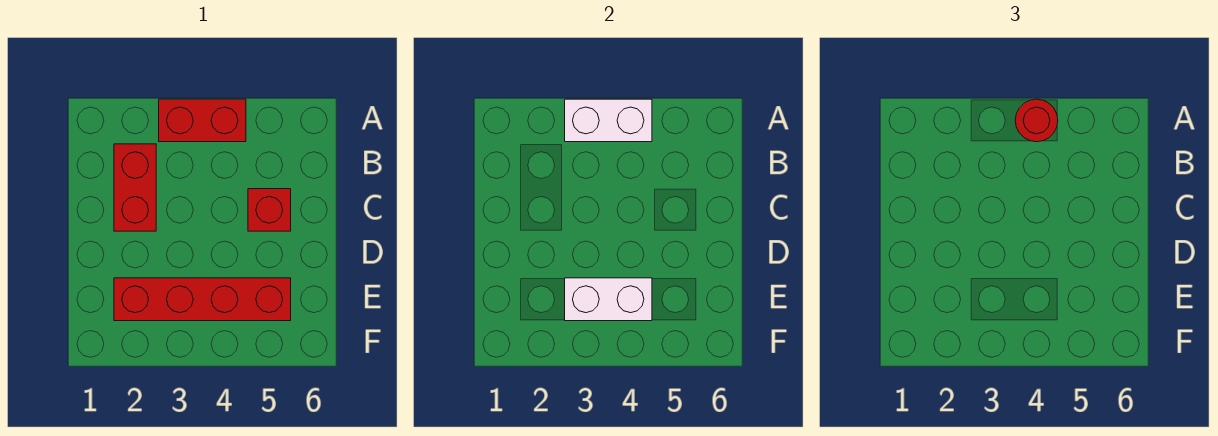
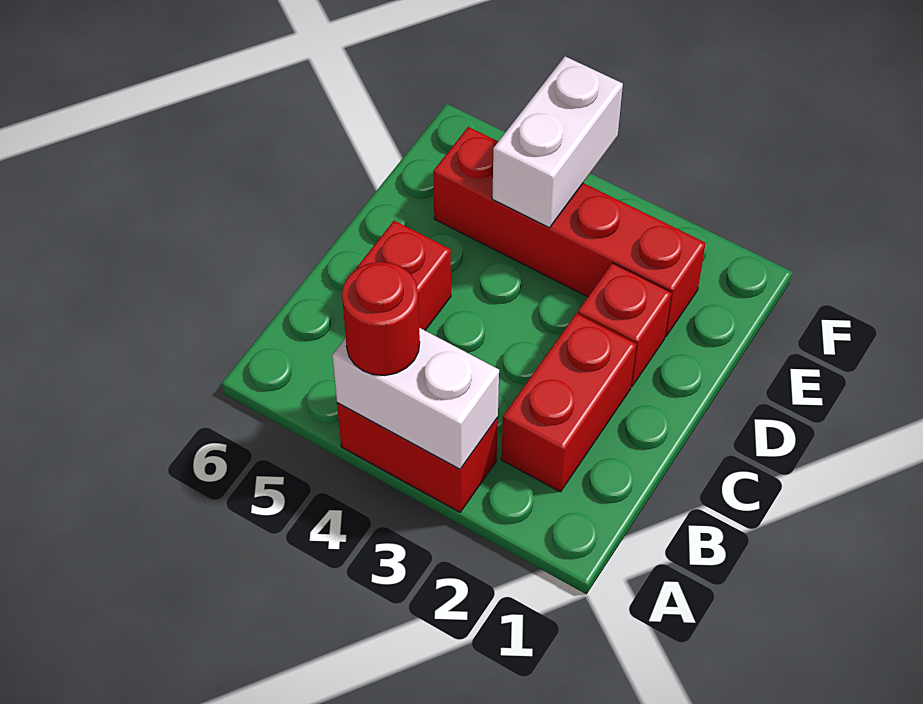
none -> red brick D2 level 1
white brick E3:E4 level 2 -> white brick E4:F4 level 2

